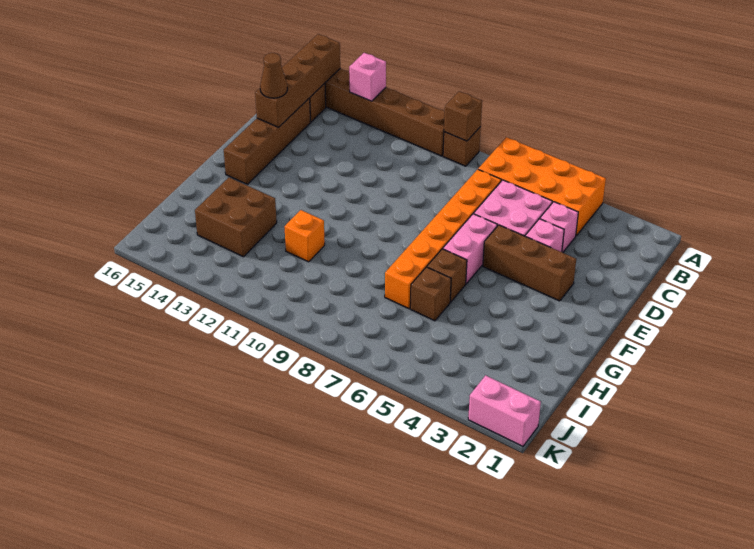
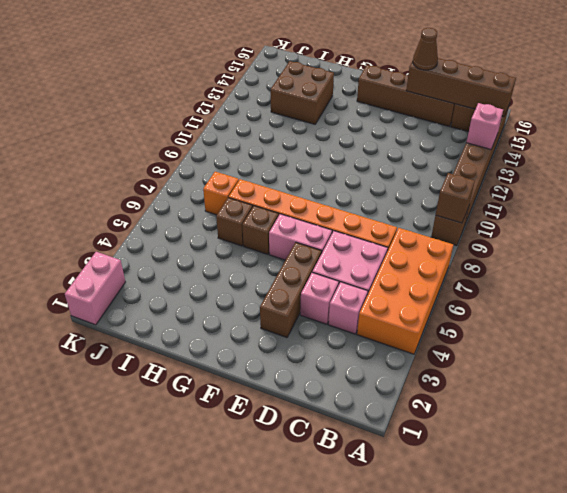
orange brick H11 level 1 -> orange brick I7 level 1

